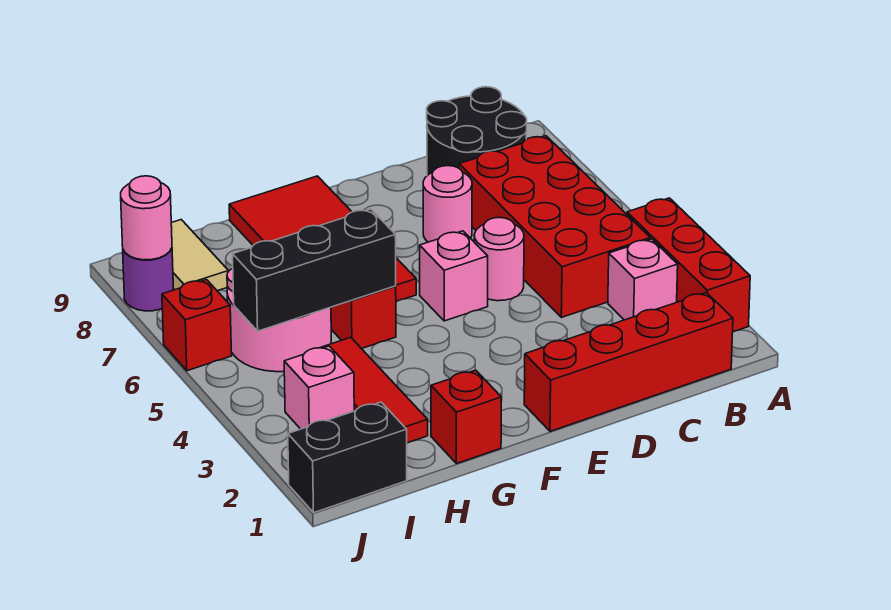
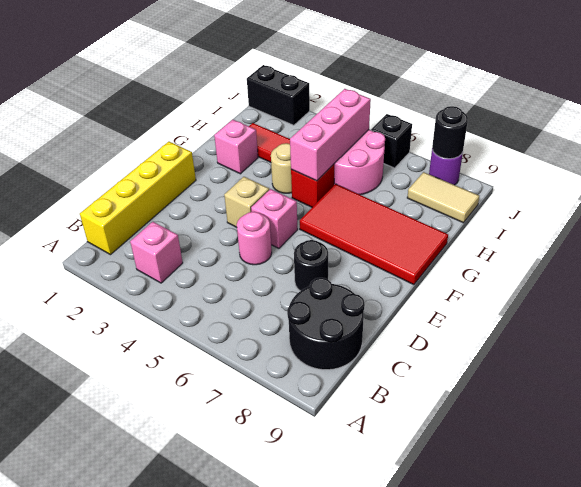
red brick A2:A4 level 1 -> none
red brick B1:E1 level 1 -> yellow brick B1:E1 level 1
red brick B4:C7 level 1 -> none
pink round brick D7 level 1 -> black round brick D7 level 1
none -> tan brick E4 level 1
red brick G1 level 1 -> none
none -> tan round brick G4 level 1
black brick G5:I5 level 2 -> pink brick G5:I5 level 2
black brick I1:J1 level 1 -> black brick J1:J2 level 1
pink brick I3 level 1 -> pink brick G2 level 1
red brick J6 level 1 -> black brick J6 level 1
pink round brick J8 level 2 -> black round brick J8 level 2

